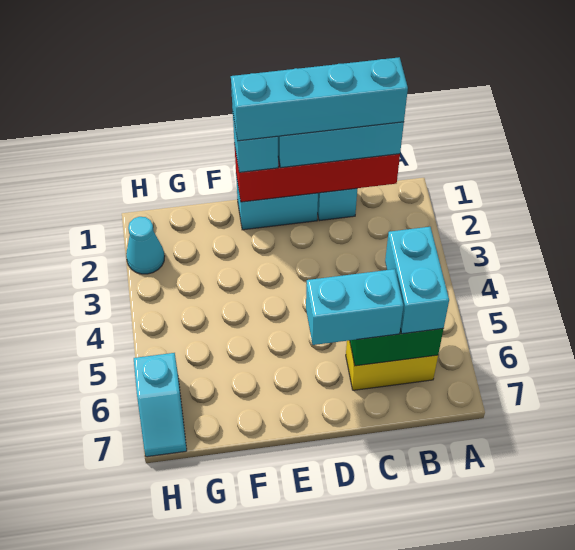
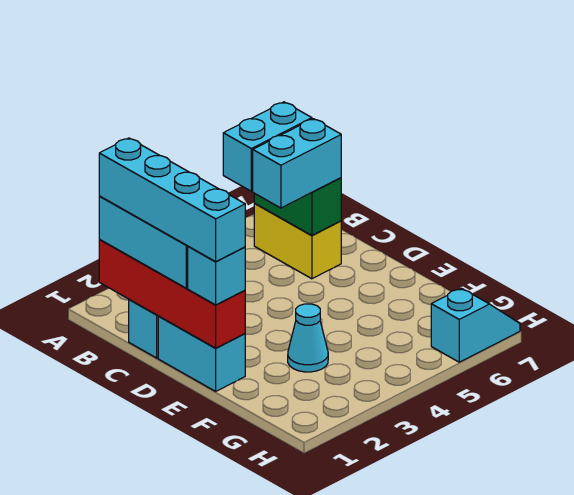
cyan brick C6:D6 level 3 -> cyan brick C5:C6 level 3
cyan cone H2 level 1 -> cyan cone F3 level 1

